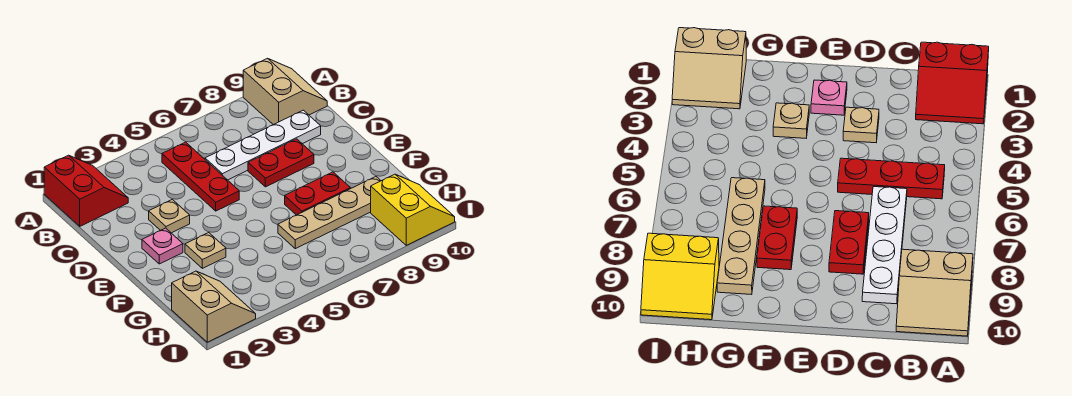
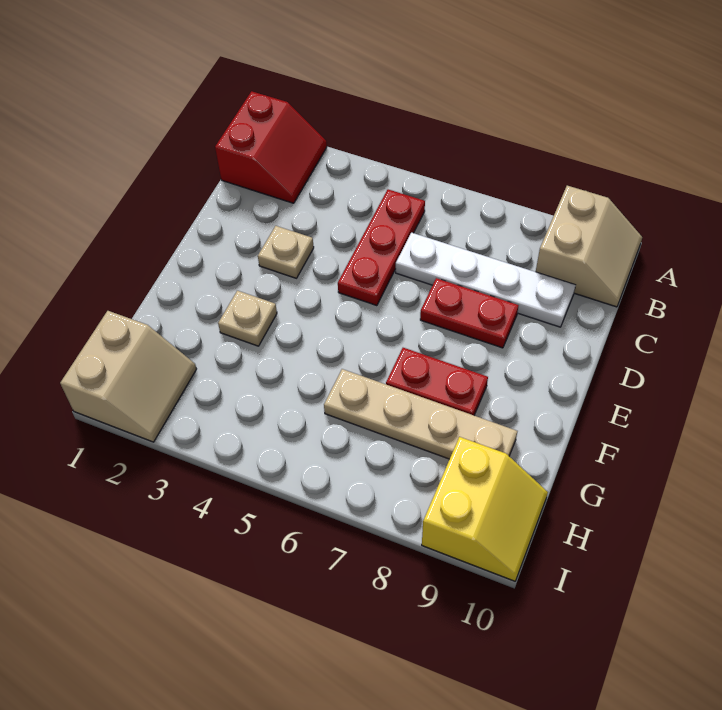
pink plate E2 level 1 -> none

